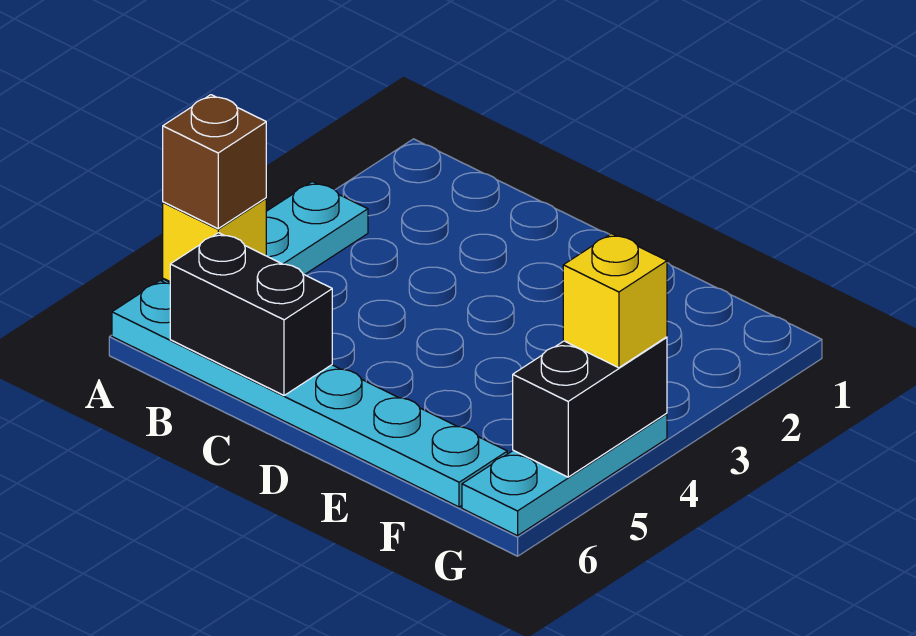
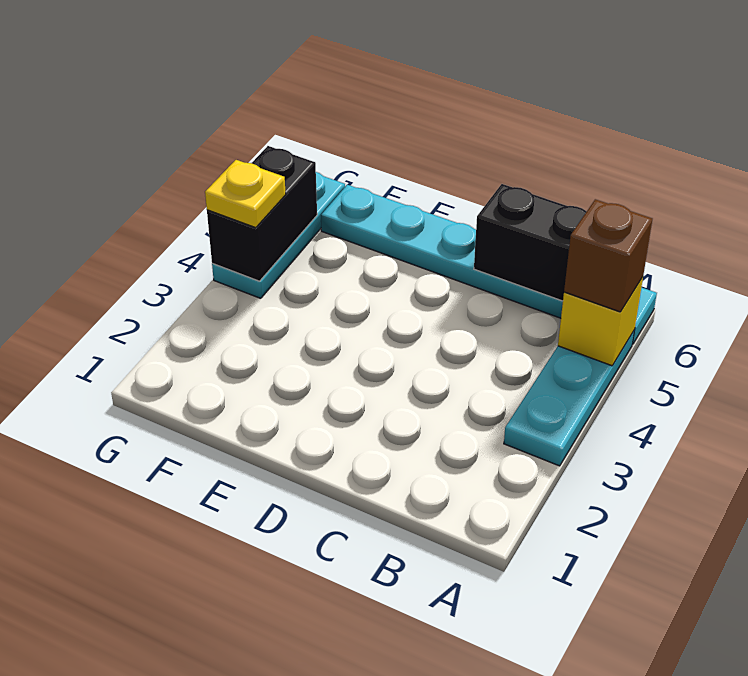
yellow brick G4 level 3 -> yellow plate G4 level 3

